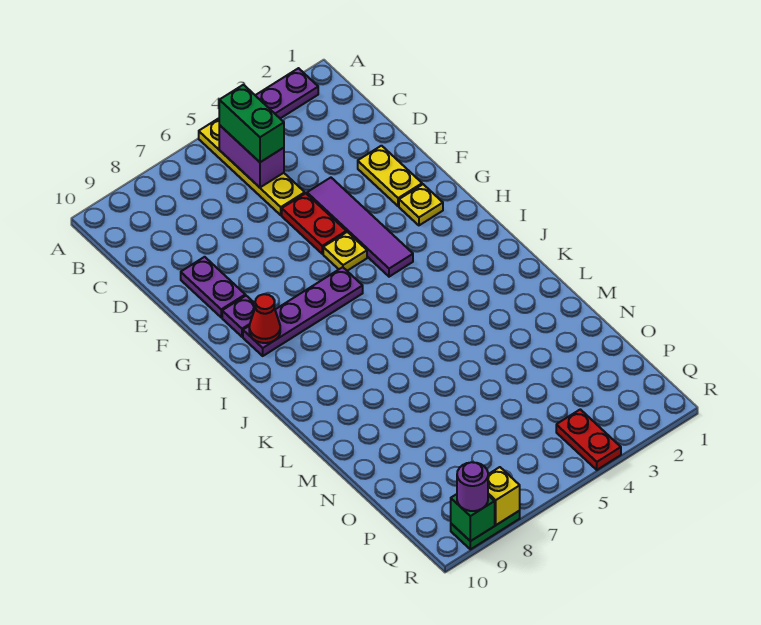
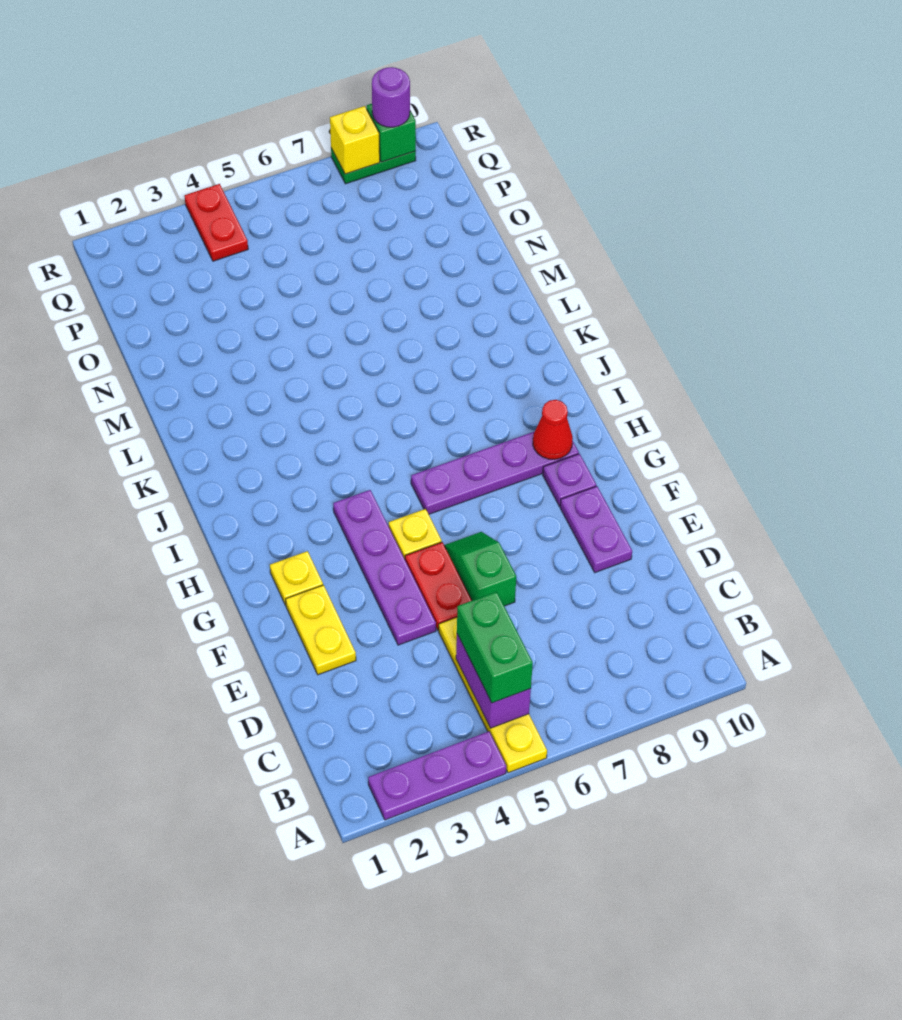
purple tile E4:H4 level 1 -> purple plate E4:H4 level 1
none -> green slope E6:F6 level 1 top E

